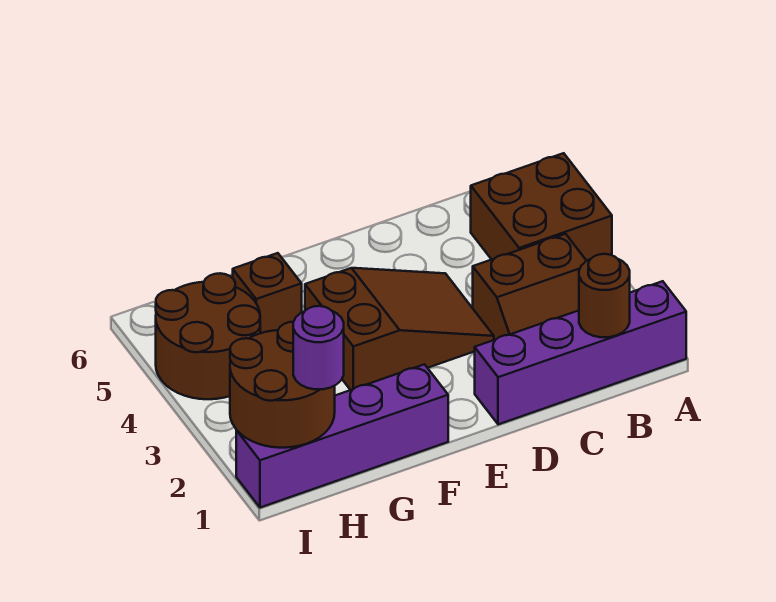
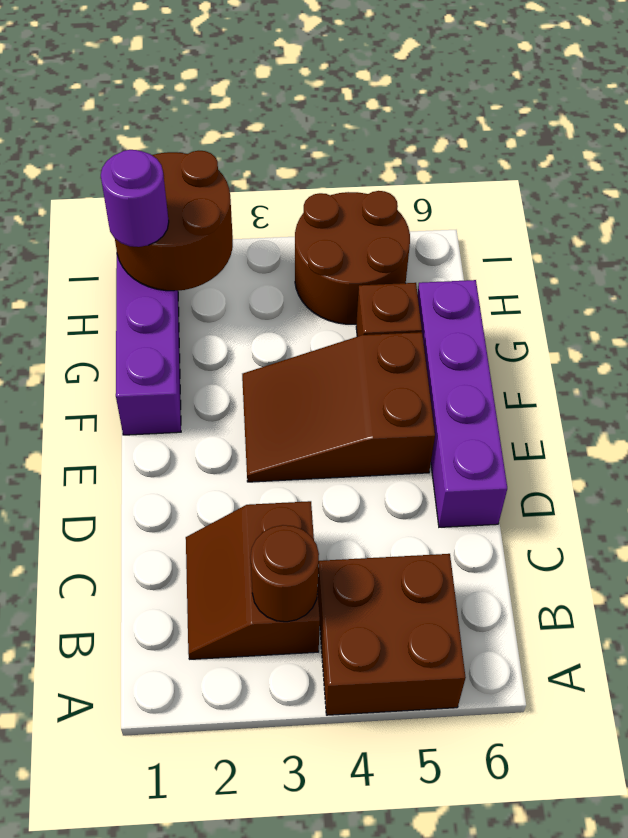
purple brick A1:D1 level 1 -> purple brick D6:G6 level 1
brown round brick B1 level 2 -> brown round brick B3 level 2
brown slope D3:F4 level 1 top F -> brown slope E3:F5 level 1 top 5

